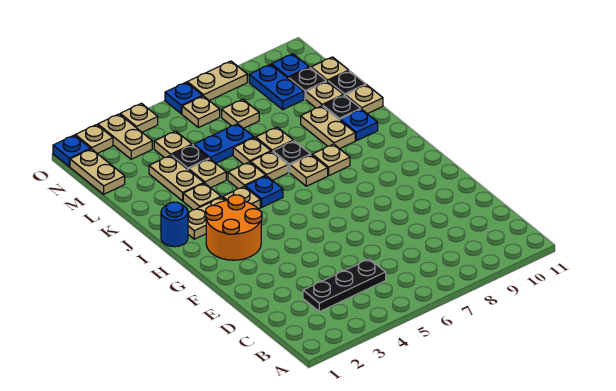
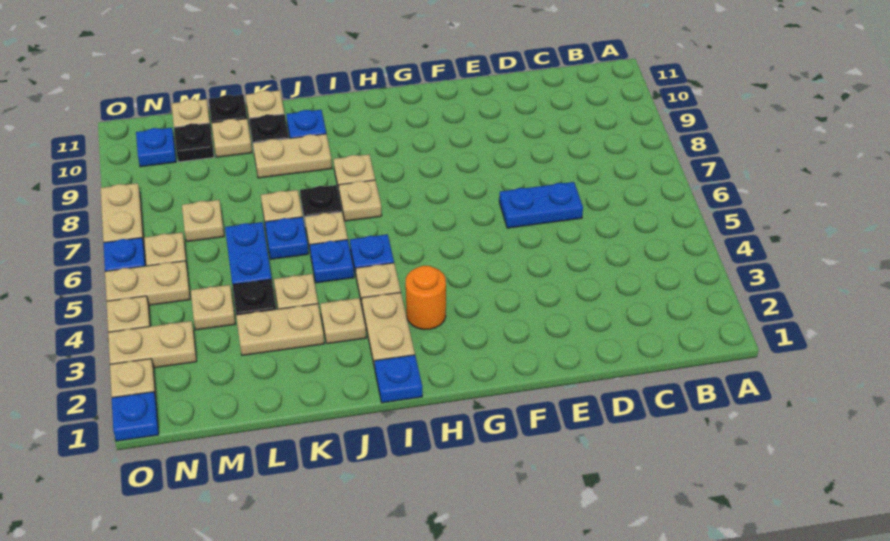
black plate C3:C5 level 1 -> none
orange round brick G2:H3 level 1 -> orange round brick H3 level 1
blue round brick I1 level 1 -> blue plate I1 level 1
tan plate J5 level 1 -> blue plate J5 level 1
tan plate K6 level 1 -> blue plate K6 level 1
tan plate M1:N1 level 1 -> tan plate N5:O5 level 1
blue plate M9:N9 level 1 -> blue plate D6:E6 level 1

